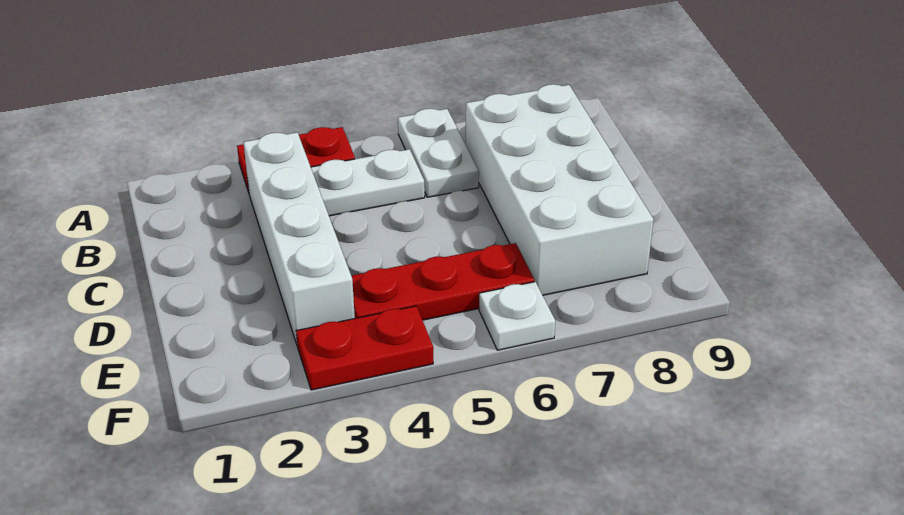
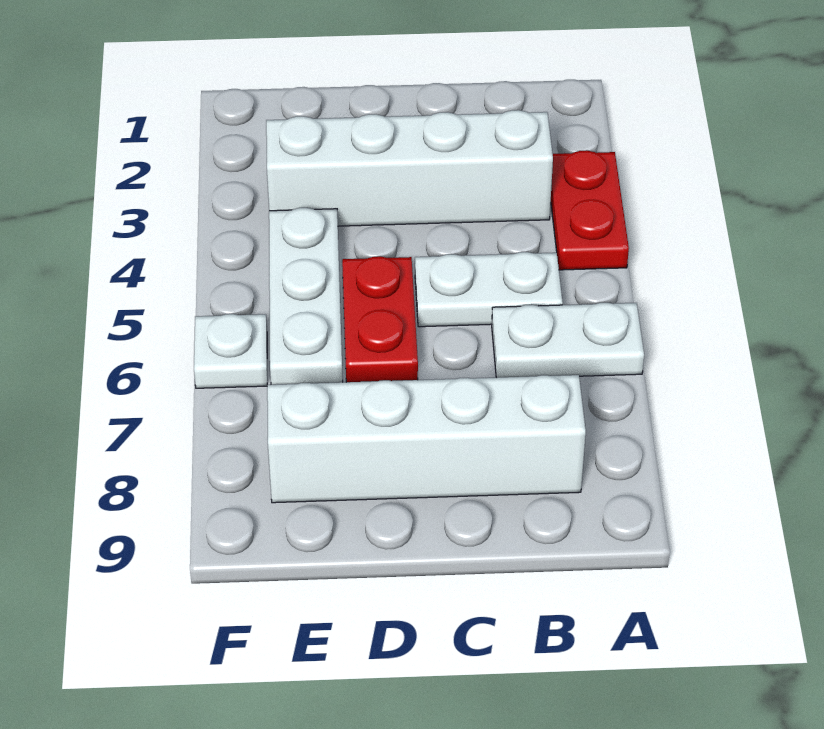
white plate B4:B5 level 1 -> white plate B5:C5 level 1
white brick B7:E8 level 1 -> white brick B8:E8 level 1
red plate E4:E6 level 1 -> white plate E4:E6 level 1
red plate F3:F4 level 1 -> red plate D5:D6 level 1

